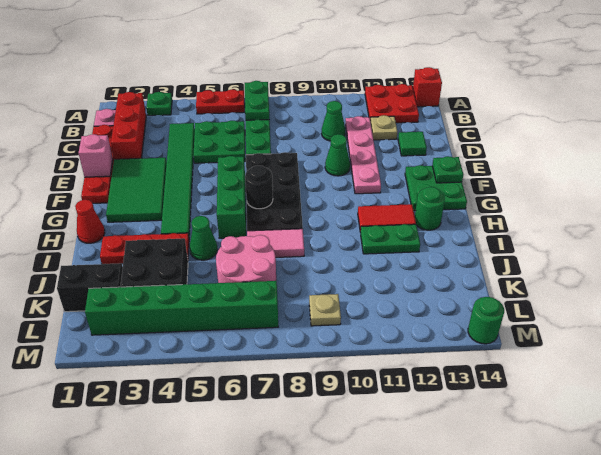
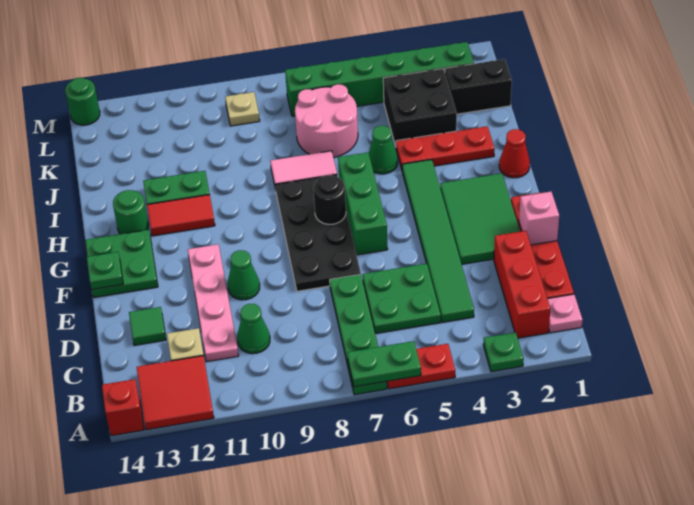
green plate A7:B7 level 2 -> green plate A6:A7 level 2
red plate A12:B13 level 1 -> red tile A12:B13 level 1

